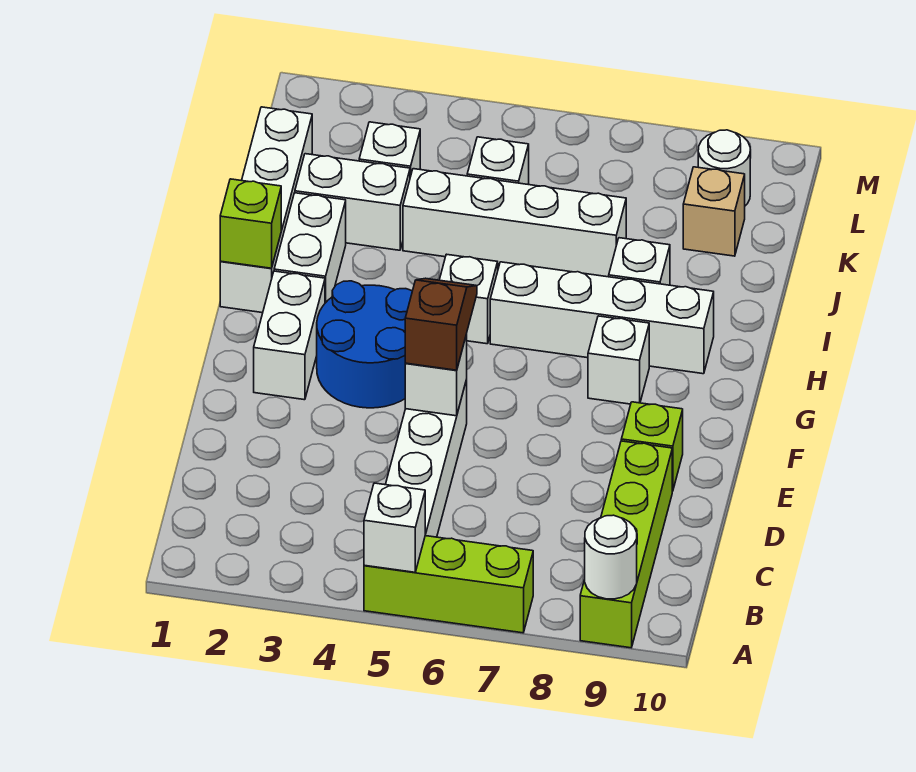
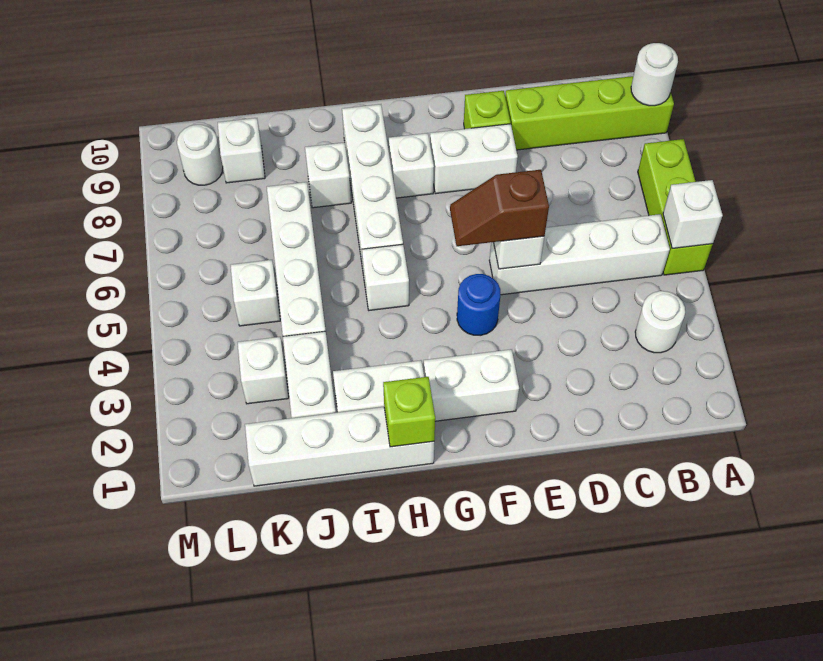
none -> white round brick B3 level 1
none -> white brick E8:F8 level 1
blue round brick F3:G4 level 1 -> blue round brick F4 level 1
tan brick K9 level 1 -> white brick K9 level 1

